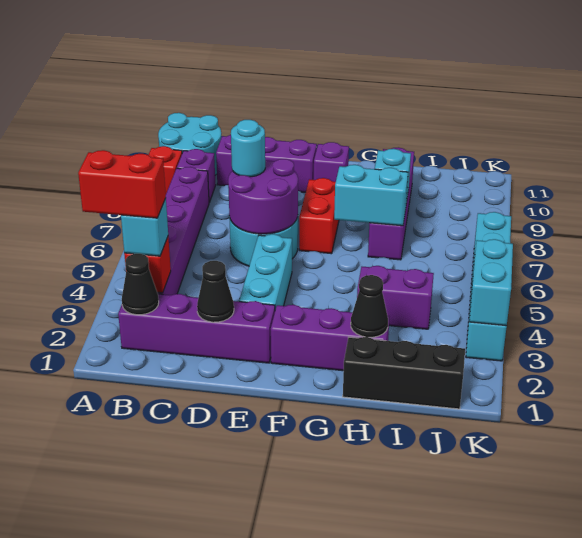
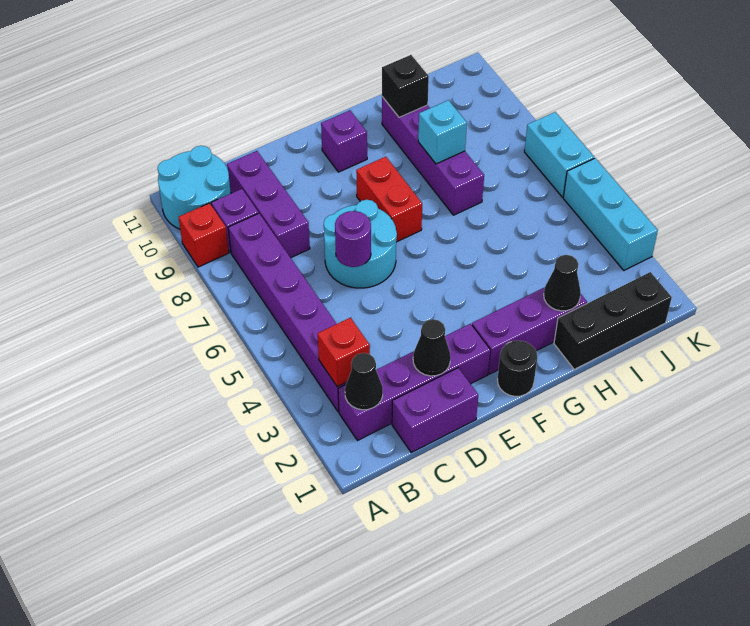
red brick A3:B3 level 4 -> none
cyan brick B3 level 3 -> none
purple brick C10:E10 level 1 -> purple brick C8:C10 level 1
purple round brick D6:E7 level 2 -> purple round brick D6 level 2
cyan round brick D7 level 3 -> none
cyan brick E3:E5 level 1 -> none
none -> black round brick F1 level 1
cyan brick G7:H7 level 2 -> none
purple brick H4:I4 level 1 -> purple brick C1:D1 level 1
none -> black brick H10 level 2
cyan brick K3:K4 level 2 -> none

